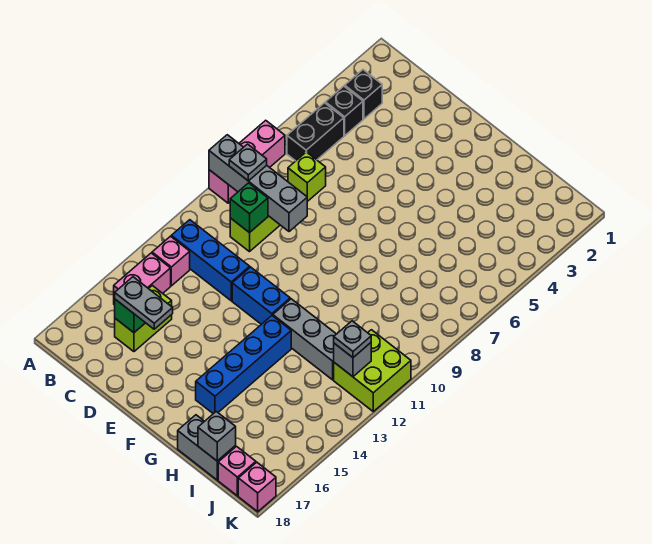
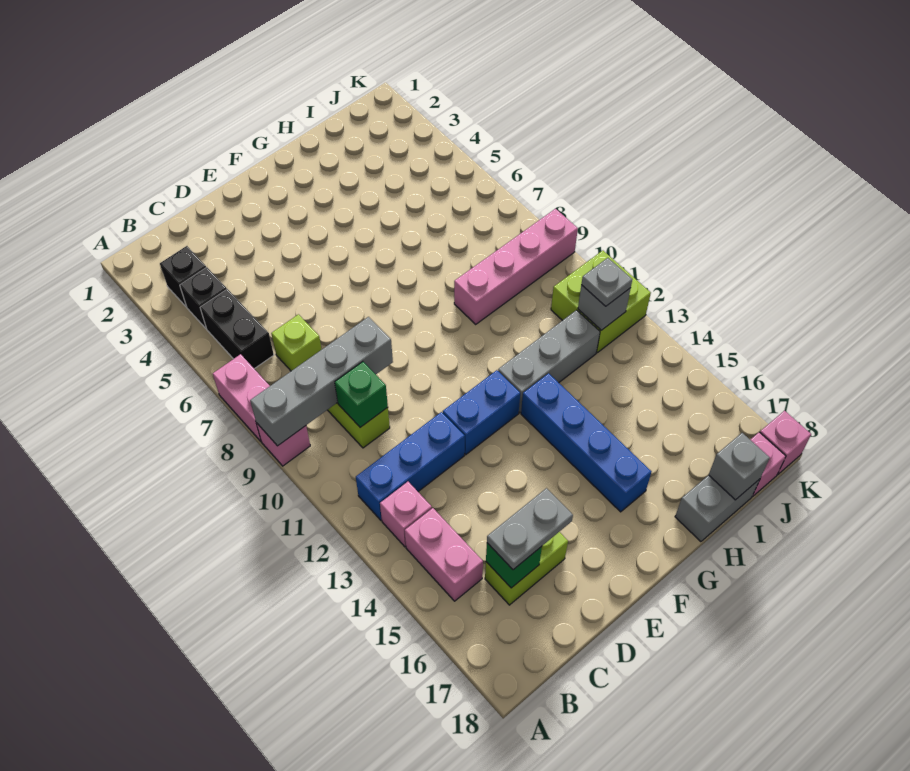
grey plate B9 level 3 -> none
lime brick C15:C16 level 1 -> lime brick C16:D16 level 1
none -> pink brick H9:K9 level 1

